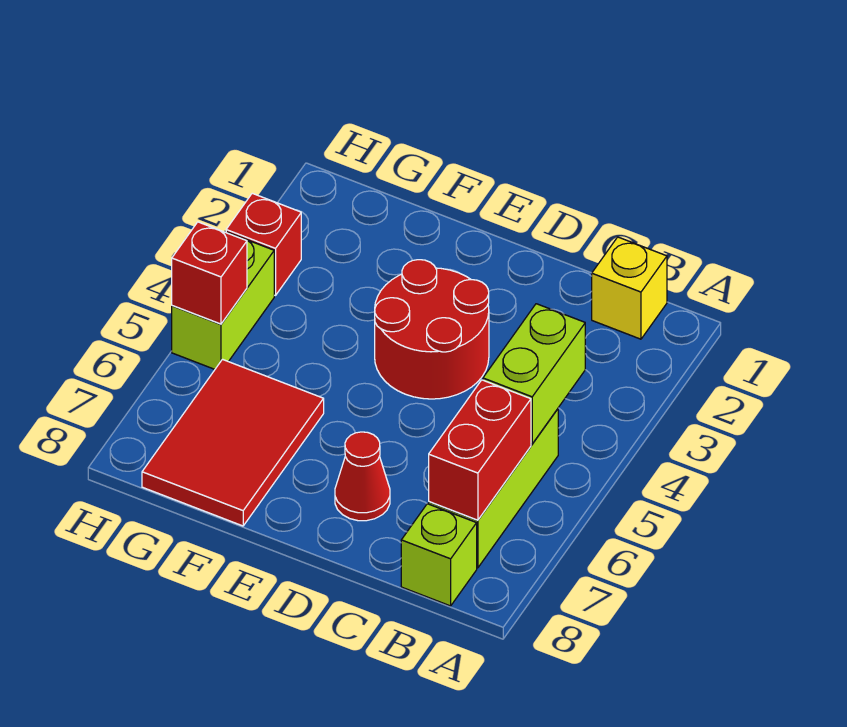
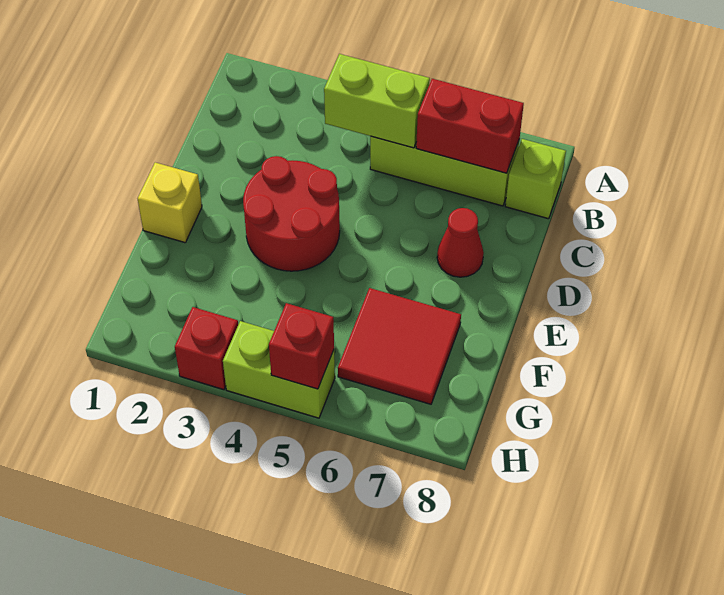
yellow brick B1 level 1 -> yellow brick E1 level 1
red tile F6:G8 level 1 -> red tile F6:G7 level 1

